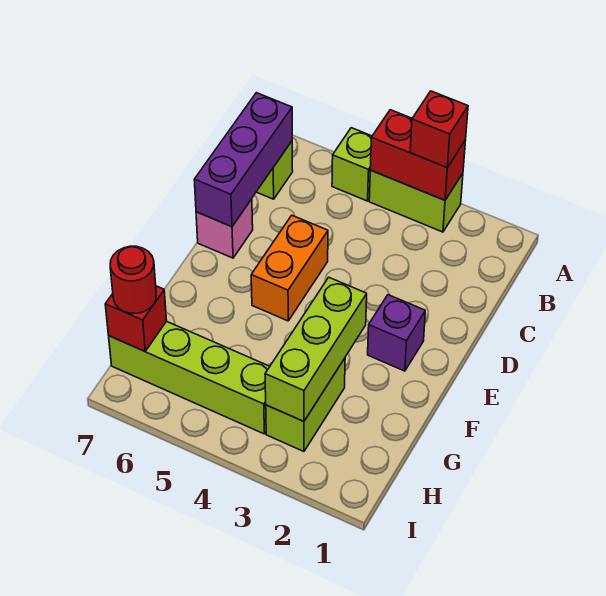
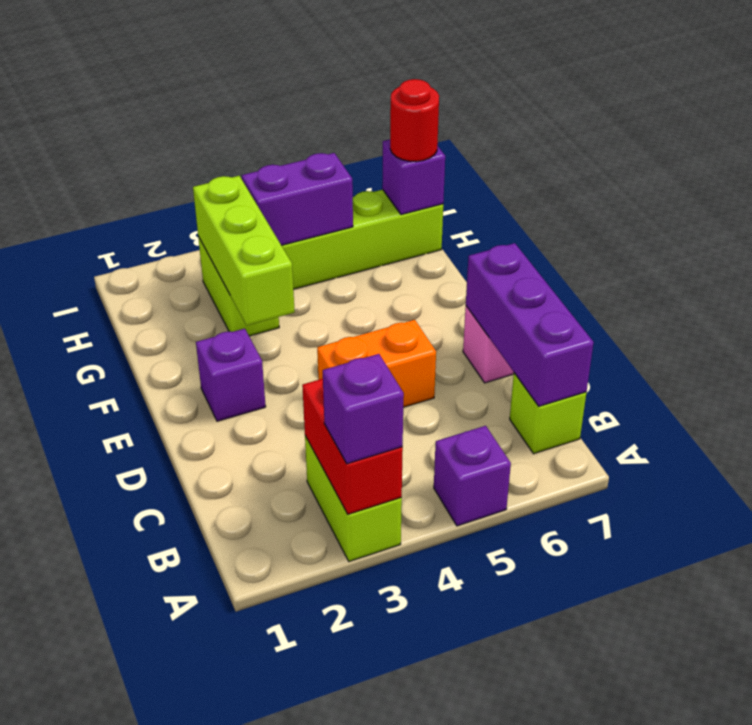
lime brick A3:A4 level 1 -> lime brick A3:B3 level 1
red brick A3:A4 level 2 -> red brick A3:B3 level 2
red brick A3 level 3 -> purple brick A3 level 3
lime brick A5 level 1 -> purple brick A5 level 1
orange brick D5:E5 level 1 -> orange brick D4:D5 level 1
none -> purple brick H4:H5 level 2
red brick H7 level 2 -> purple brick H7 level 2

